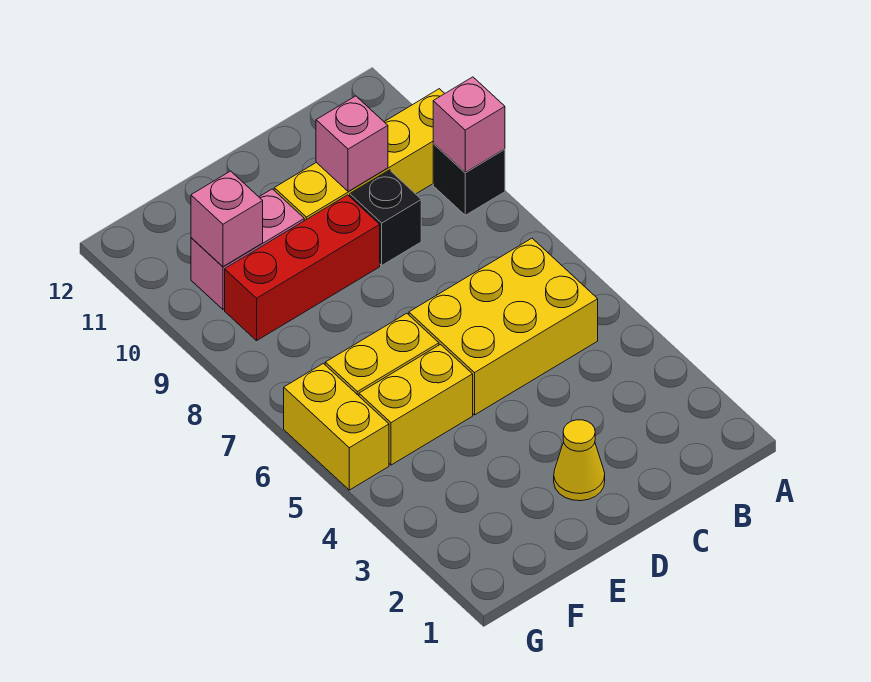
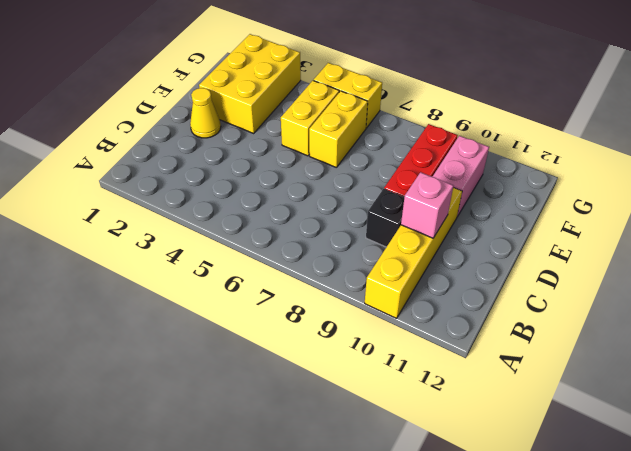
black brick A9 level 1 -> none
pink brick A9 level 2 -> none
yellow brick B5:D6 level 1 -> yellow brick E2:G3 level 1
pink brick F10 level 2 -> none

